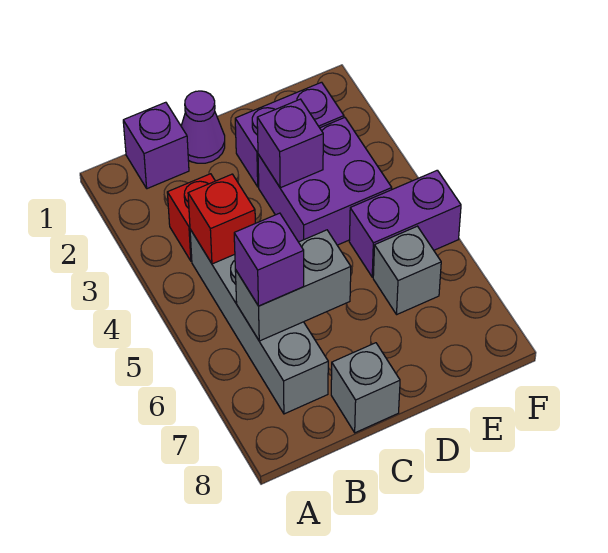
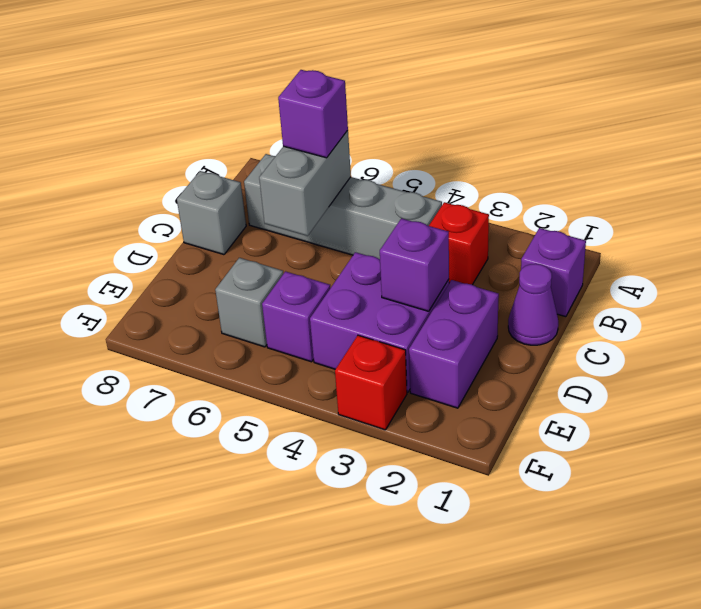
red brick B4 level 2 -> red brick F3 level 1
purple brick E5:F5 level 1 -> purple brick E5 level 1

